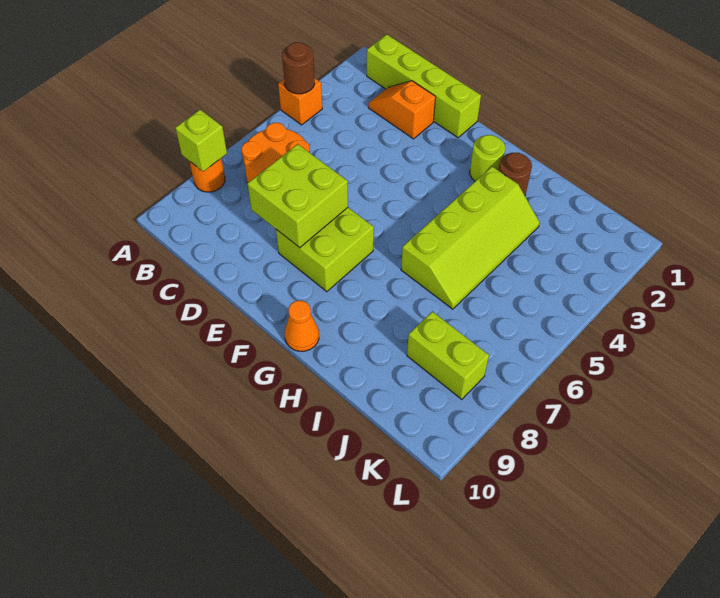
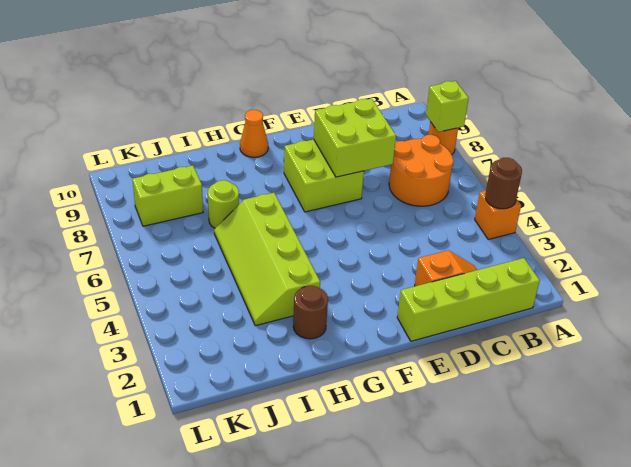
lime round brick G2 level 1 -> lime round brick I7 level 1

